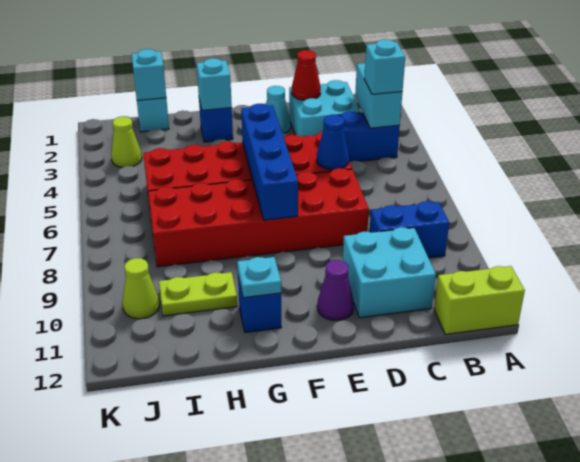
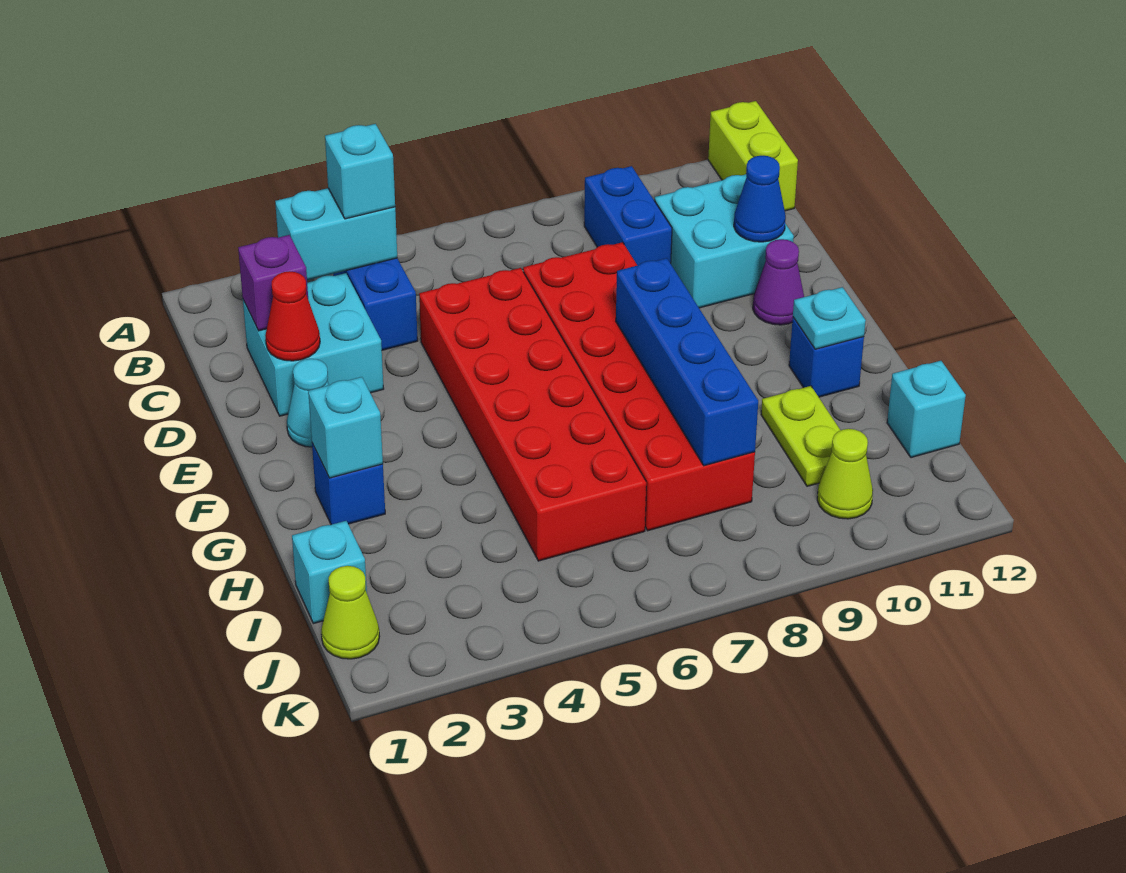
none -> purple brick C2 level 2
blue cone D6 level 2 -> blue cone D11 level 2
blue brick F5:F8 level 2 -> blue brick F8:I8 level 2
cyan brick I1 level 2 -> cyan brick I12 level 1
lime cone J3 level 1 -> lime cone J1 level 1

